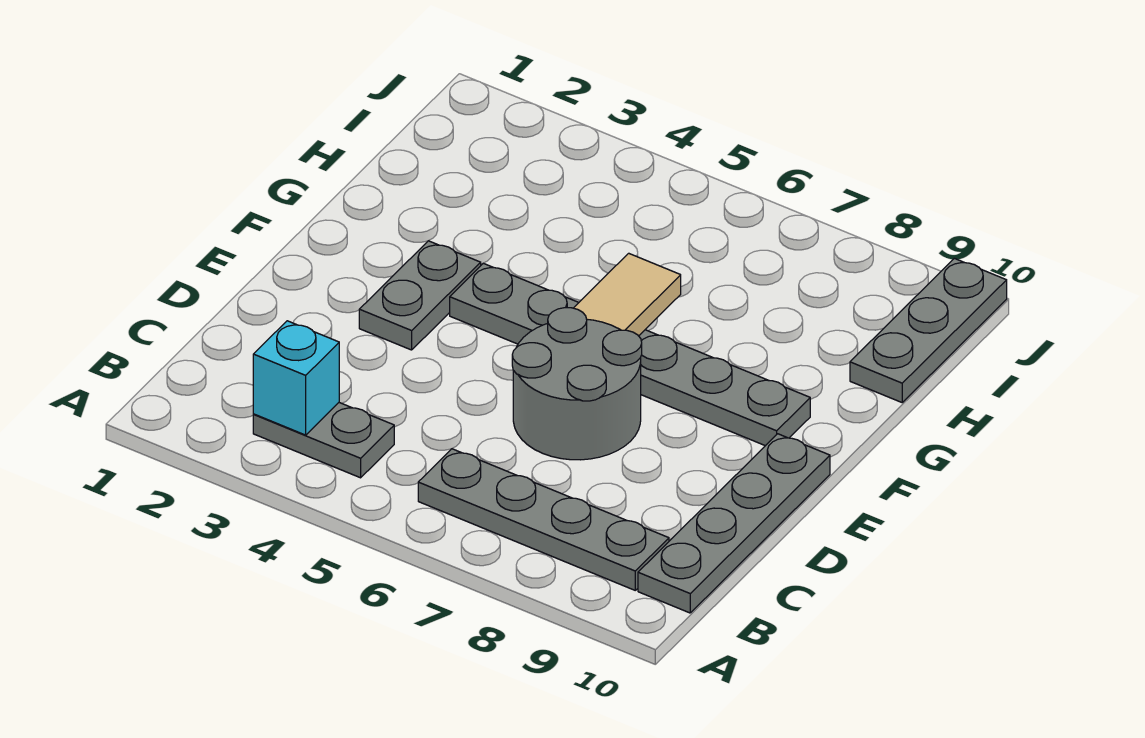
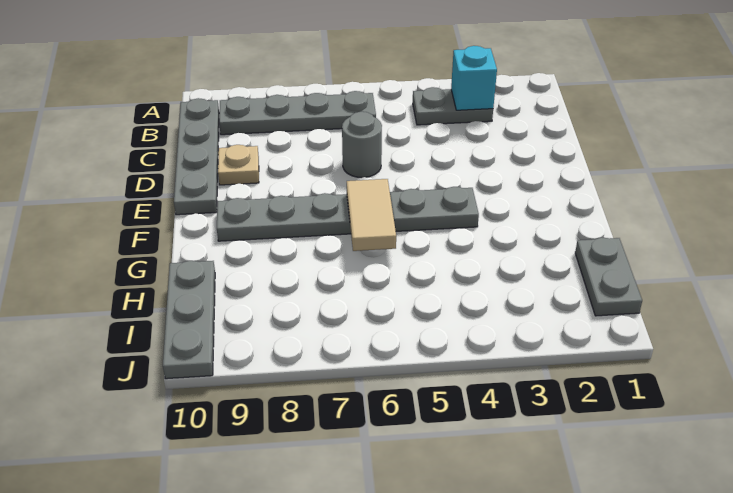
grey round brick D6:E7 level 1 -> grey round brick D6 level 1
none -> tan plate D9 level 1
grey plate E3:F3 level 1 -> grey plate H1:I1 level 1

